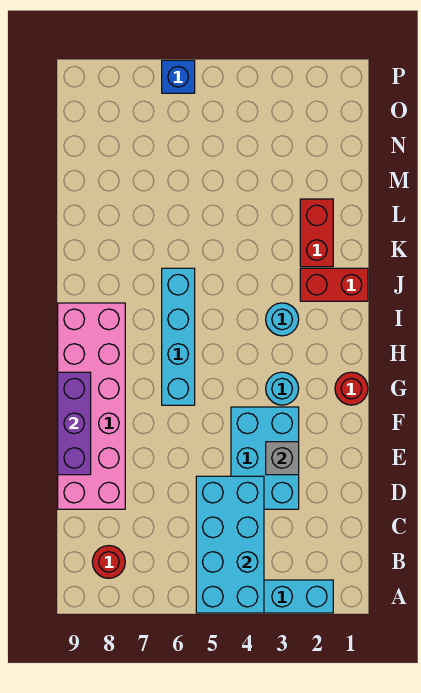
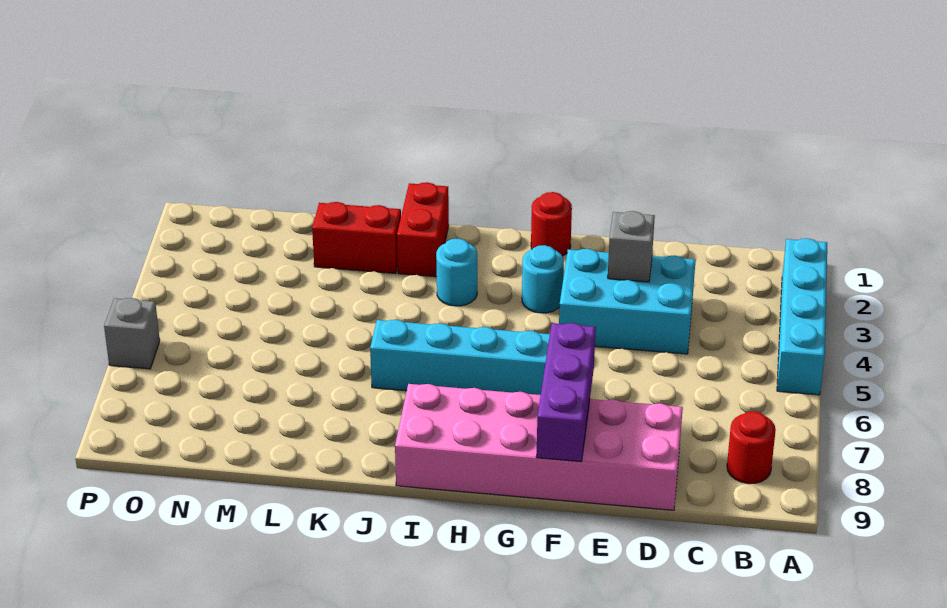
cyan brick A4:D5 level 2 -> none
purple brick E9:G9 level 2 -> purple brick F7:F9 level 2
blue brick P6 level 1 -> grey brick P6 level 1

